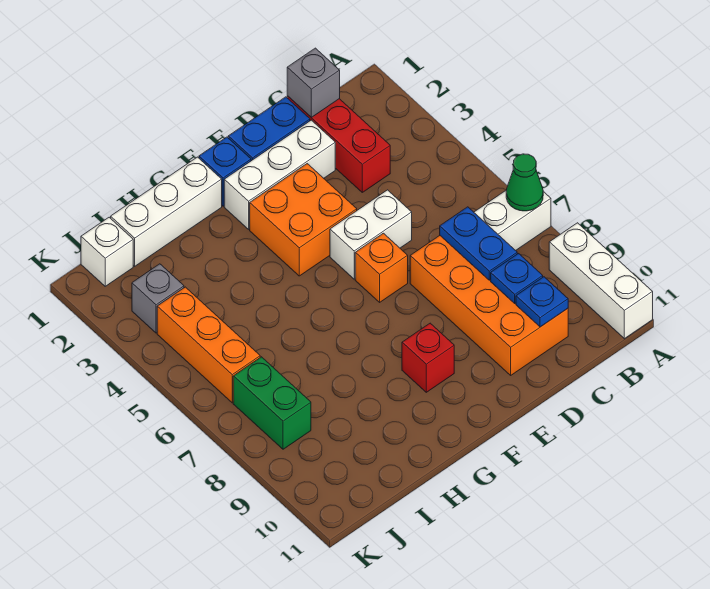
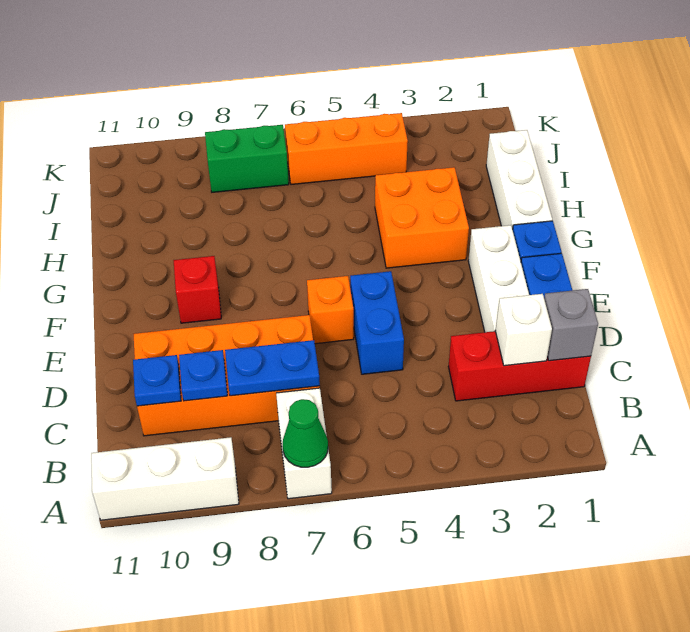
white brick D5:E5 level 1 -> blue brick D5:E5 level 1
orange brick E3:F4 level 1 -> orange brick G3:H4 level 1
white brick J1 level 1 -> white brick C2 level 2
grey brick J3 level 1 -> none

